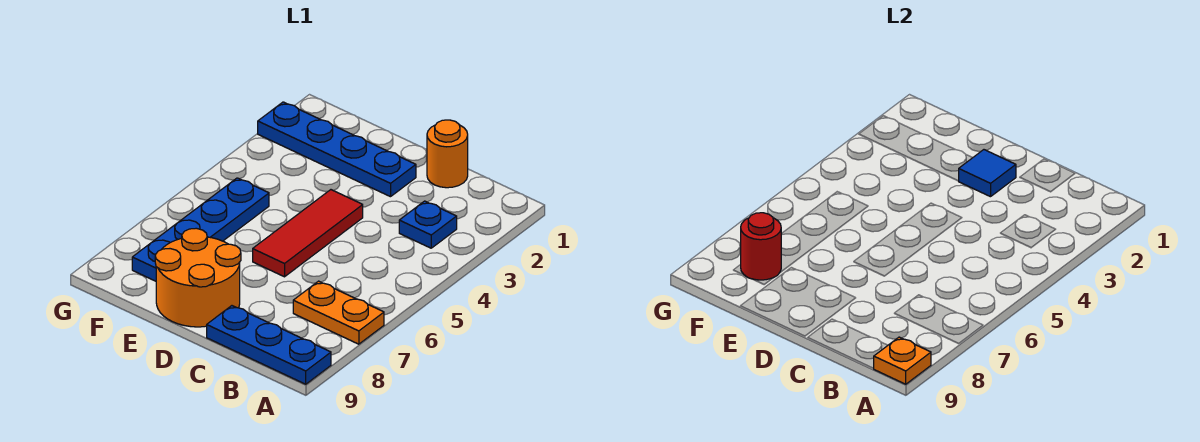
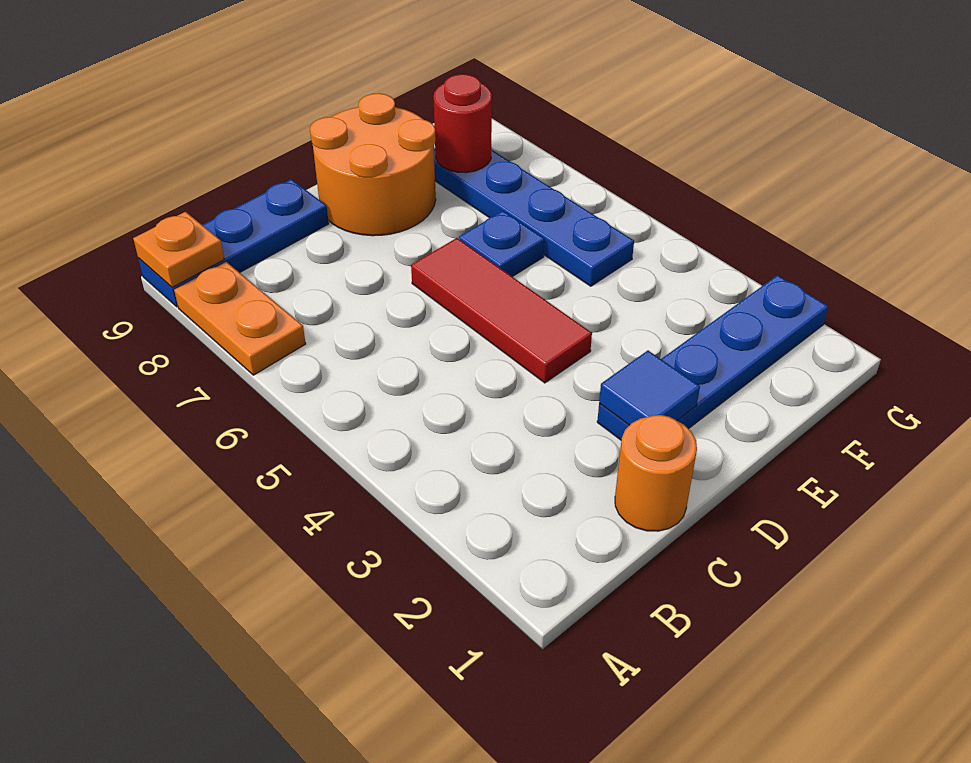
orange plate A7:B7 level 1 -> orange plate A7:A8 level 1
blue plate B3 level 1 -> blue plate E6 level 1

